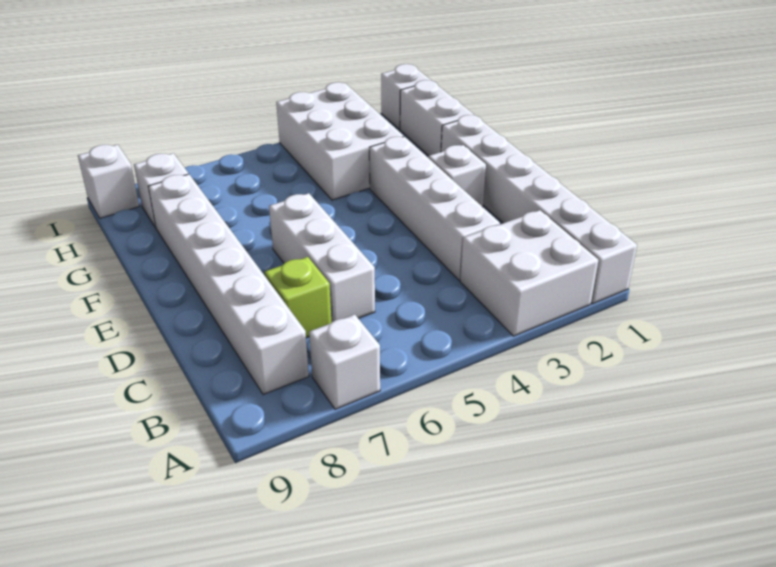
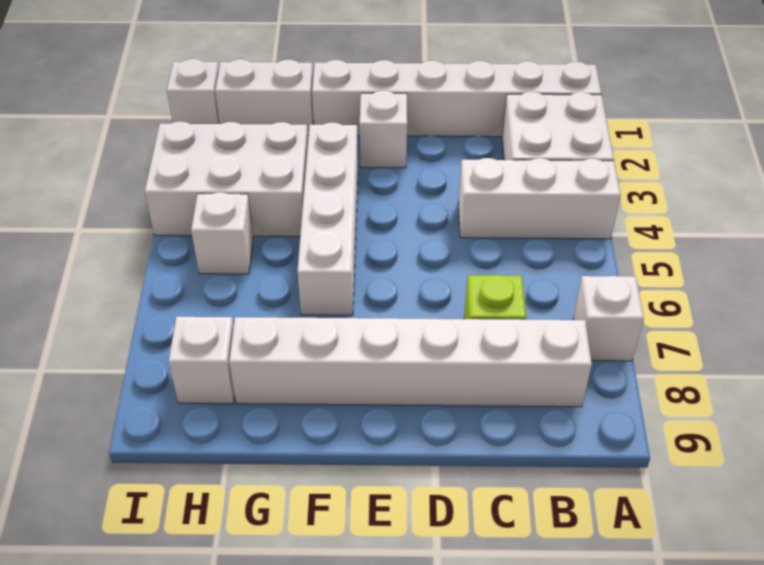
white brick C3:F3 level 1 -> white brick F3:F6 level 1
white brick C6:E6 level 1 -> white brick A4:C4 level 1
white brick I9 level 1 -> white brick H5 level 1

